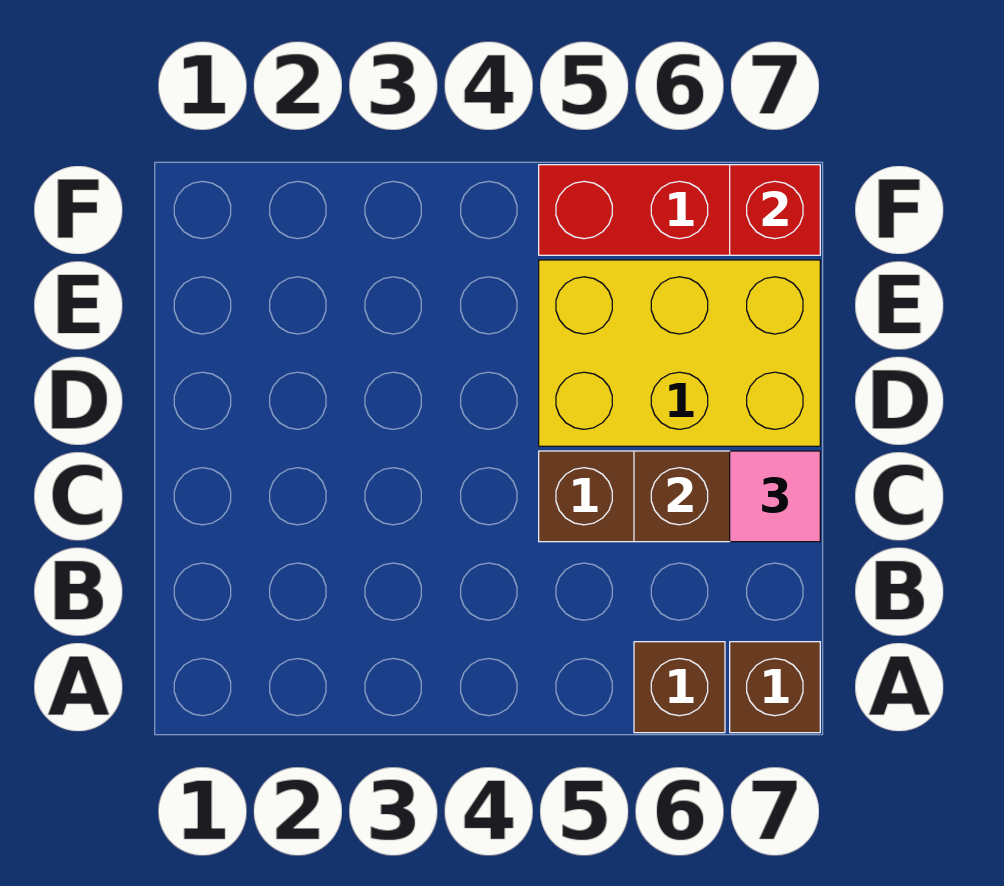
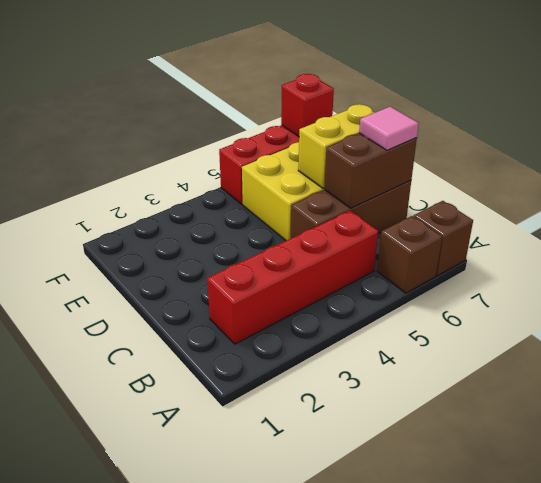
none -> red brick B2:B5 level 1
none -> yellow brick D6:D7 level 2

